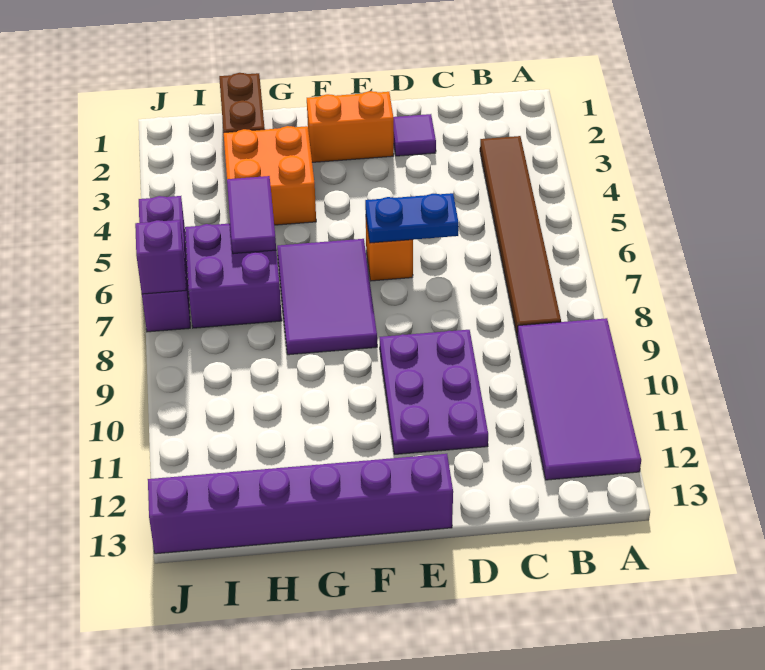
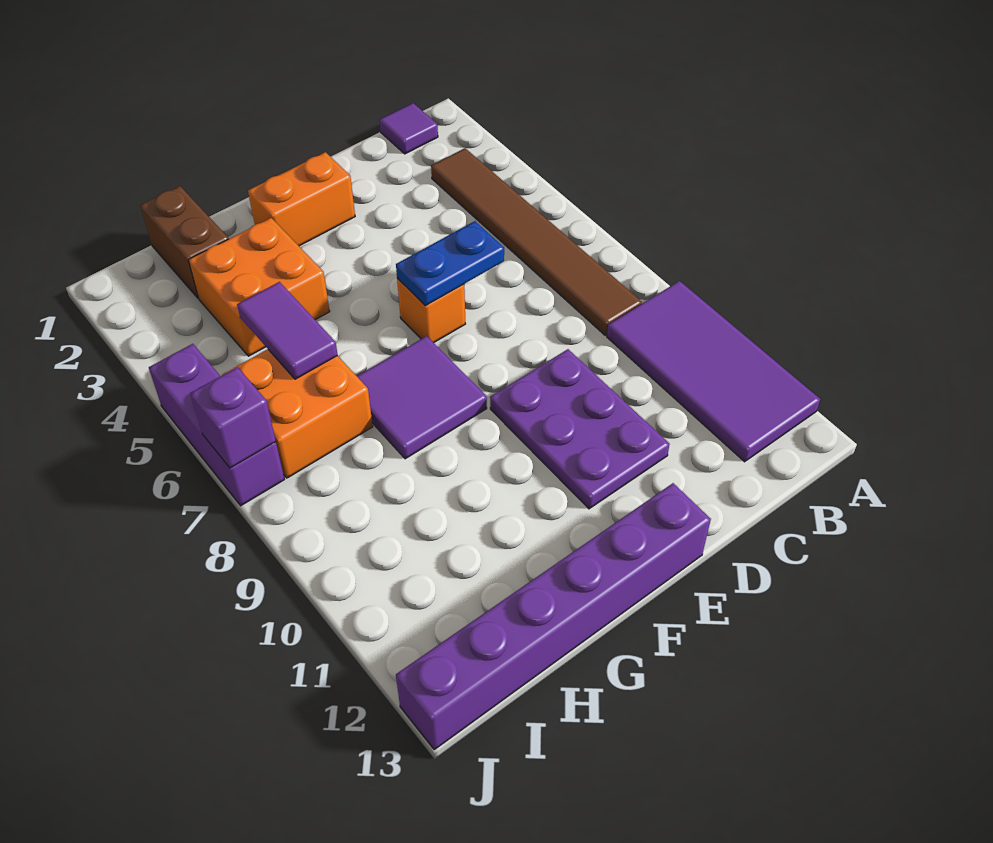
purple tile D2 level 1 -> purple tile B1 level 1
purple tile F6:G8 level 1 -> purple tile F7:G8 level 1
purple brick H6:I7 level 1 -> orange brick H6:I7 level 1

